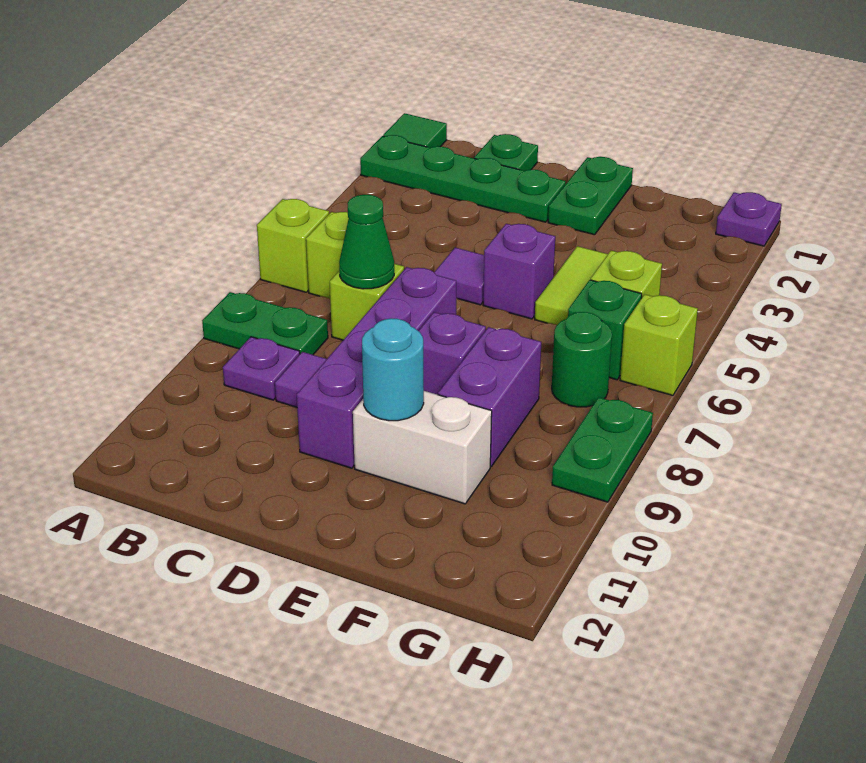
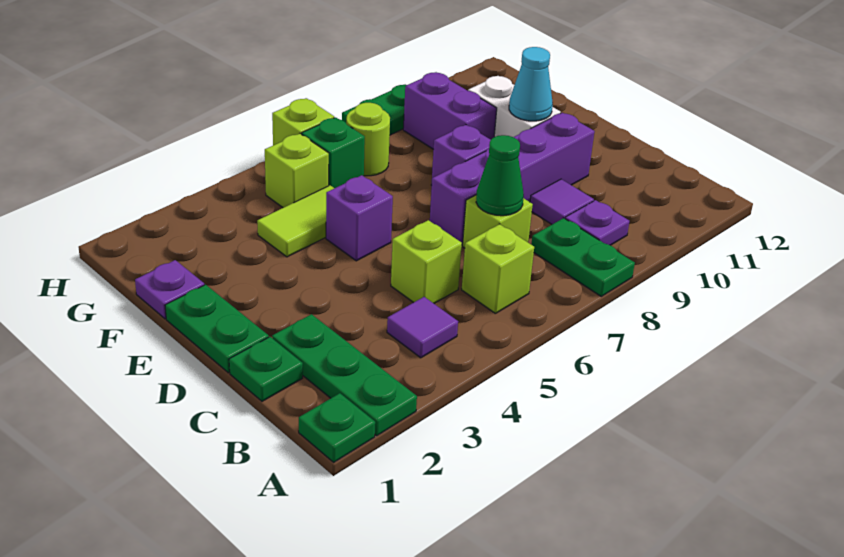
green tile A1 level 1 -> green plate A1 level 1
green plate A2:D2 level 1 -> green plate A2:C2 level 1
lime brick A6 level 1 -> lime brick C5 level 1
purple tile D5 level 1 -> purple tile B4 level 1
green plate E1:E2 level 1 -> green plate D1:E1 level 1
cyan round brick E10 level 2 -> cyan cone E10 level 2
purple brick F8:F9 level 1 -> purple brick F9:G9 level 1
green round brick G7 level 1 -> lime round brick G7 level 1
purple plate H1 level 1 -> purple plate F1 level 1

